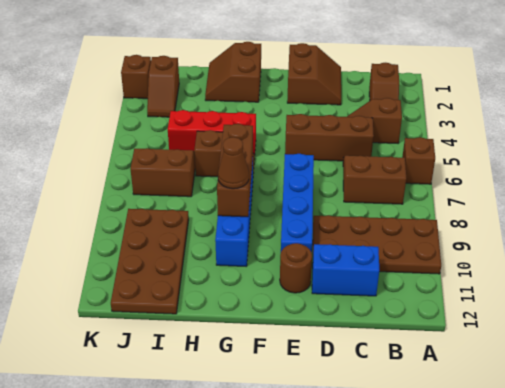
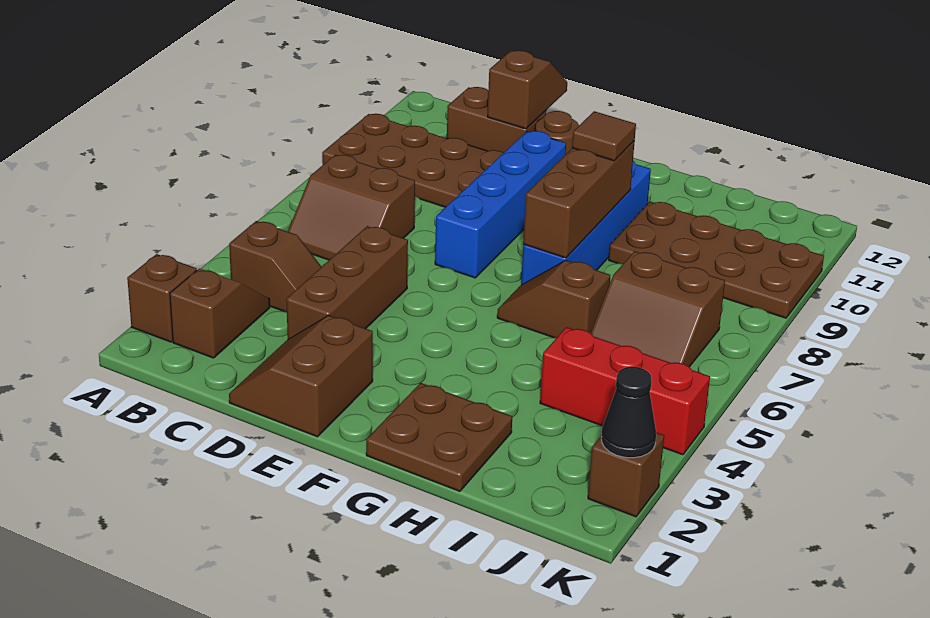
brown brick A6 level 1 -> brown brick A2 level 1
brown brick C5:E5 level 1 -> brown brick D3:D5 level 1
blue brick C11:D11 level 1 -> brown brick C11:D11 level 1
brown slope G1:H2 level 1 top G -> brown plate G1:H2 level 1
red brick G5:I5 level 1 -> red brick I4:K4 level 1
brown cone G9 level 3 -> brown tile G9 level 3
brown plate I9:J12 level 1 -> brown plate H9:K10 level 1
brown slope J2:J3 level 1 top 2 -> brown slope D11:D12 level 2 top 11
none -> black cone K2 level 2

